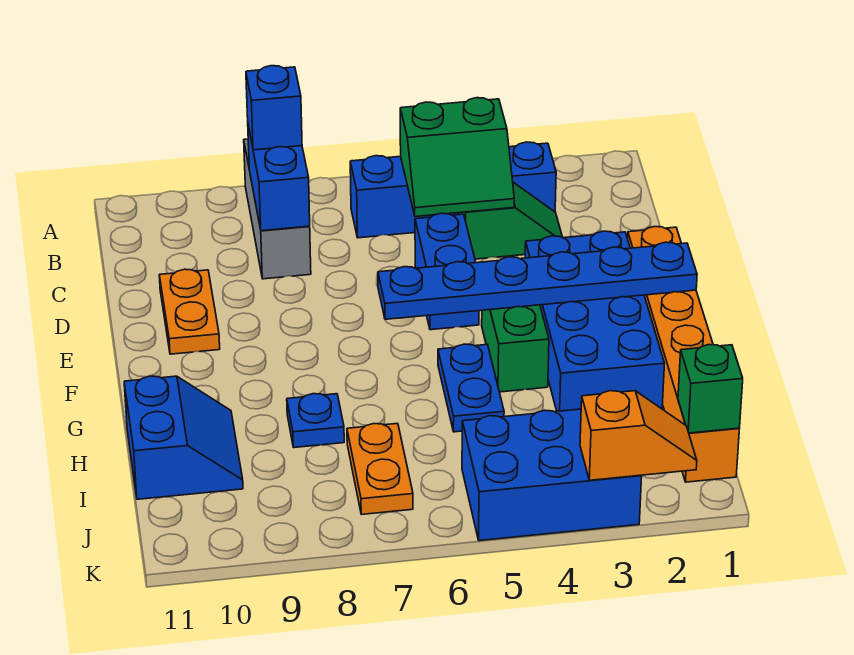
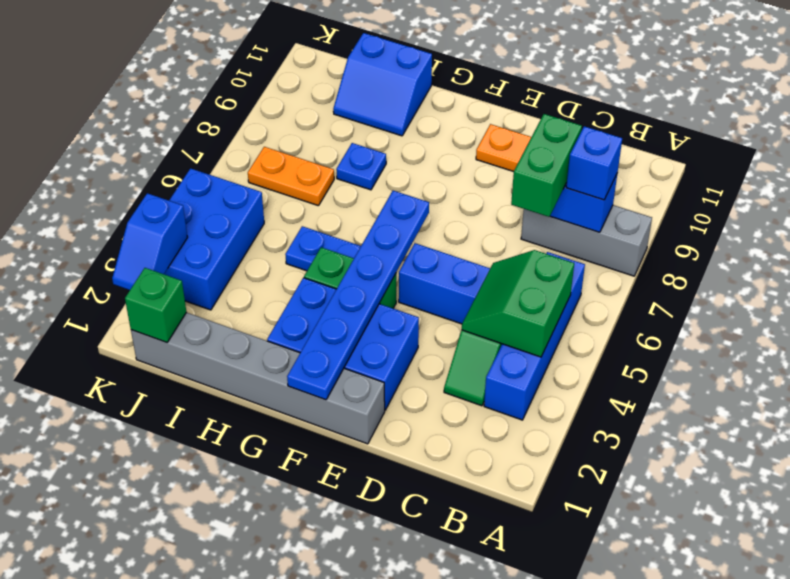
none -> green brick C7:C8 level 3
orange brick E1:J1 level 1 -> grey brick E1:J1 level 1
blue brick E2:H3 level 1 -> blue brick E2:G3 level 1
orange slope K2:K3 level 2 top 3 -> blue slope K2:K3 level 2 top 3

